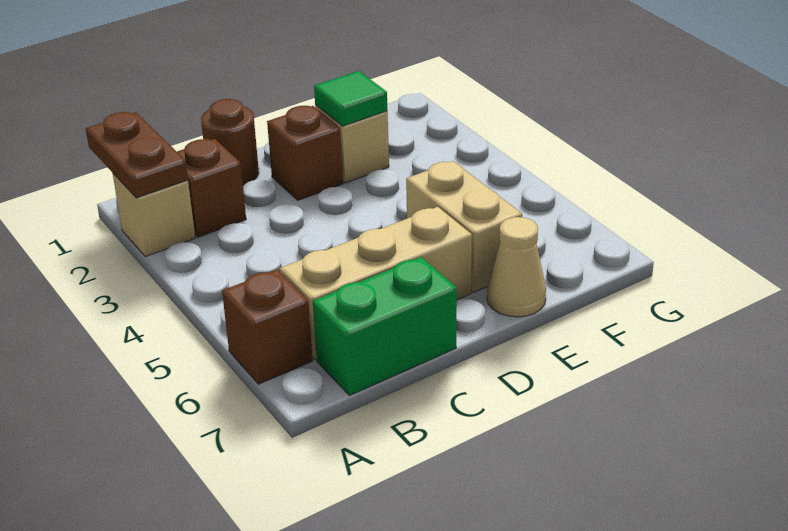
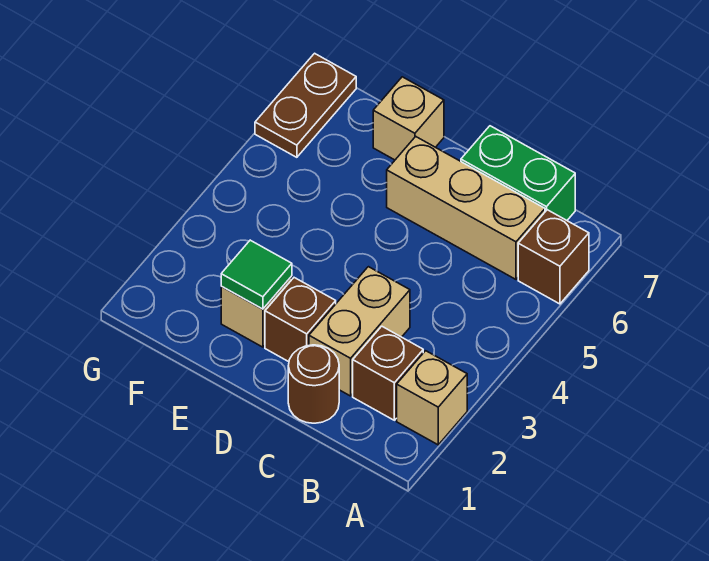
brown plate A1:A2 level 2 -> brown plate G6:G7 level 1
tan brick E5:E6 level 1 -> tan brick C2:C3 level 1
tan cone E7 level 1 -> tan brick E7 level 1

